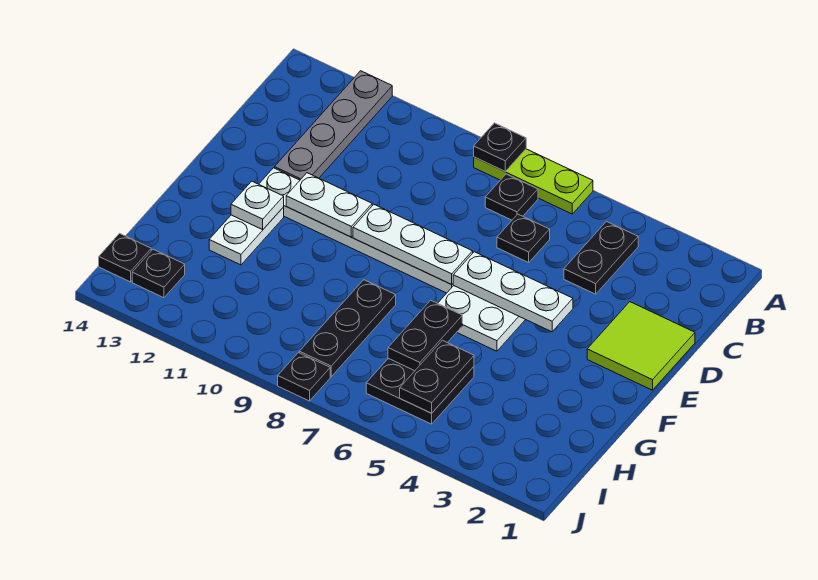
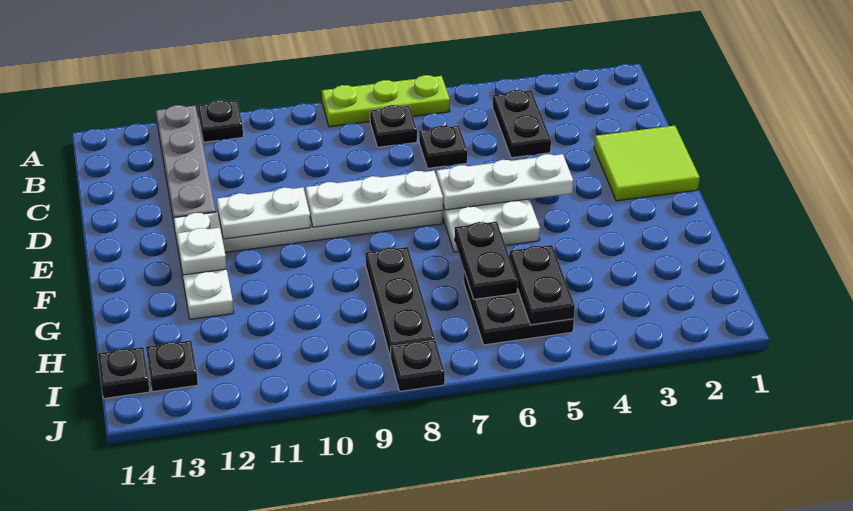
black plate A8 level 2 -> black plate A11 level 1

